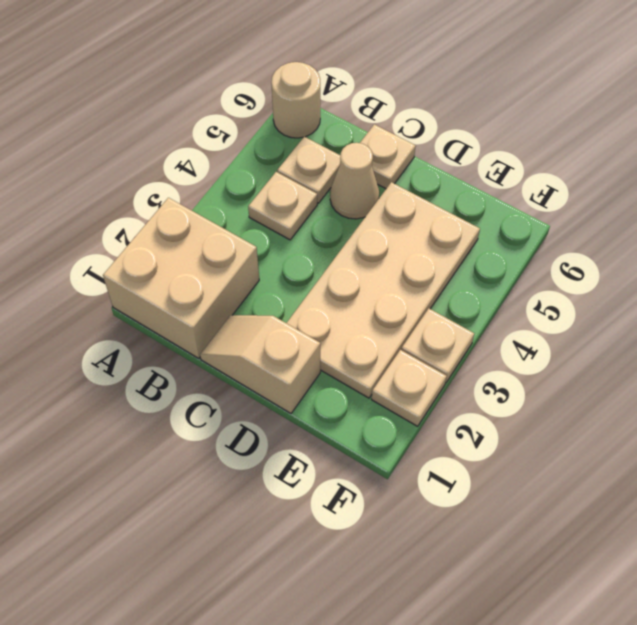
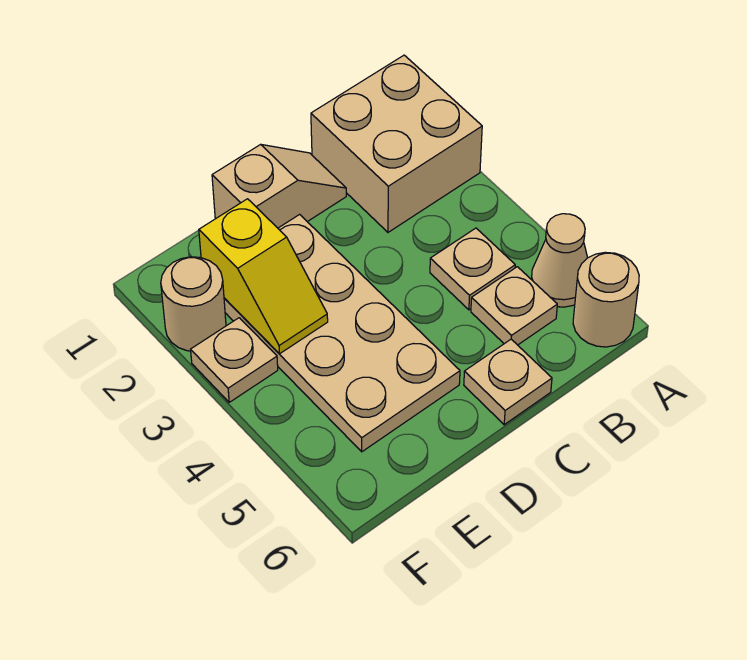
tan cone C5 level 1 -> tan cone A5 level 1
none -> yellow slope E2:E3 level 2 top 2
tan plate F2 level 1 -> tan round brick F2 level 1

